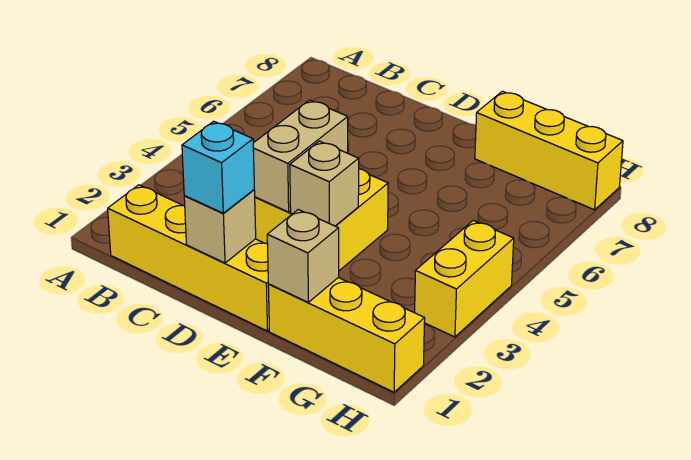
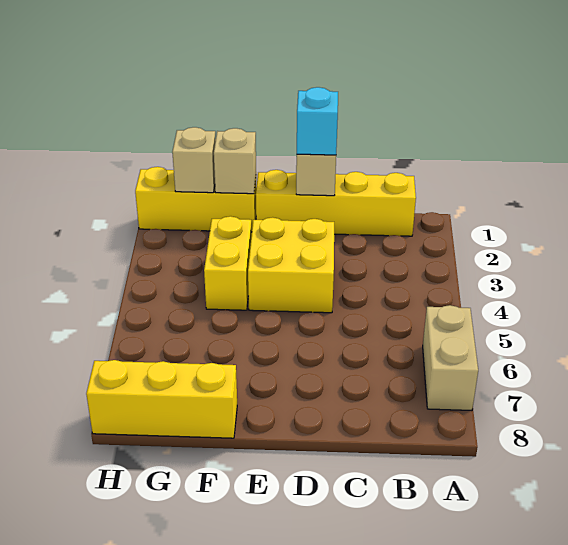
tan brick D3:D4 level 2 -> tan brick A6:A7 level 1
tan brick E3 level 2 -> tan brick G1 level 2
yellow brick H3:H4 level 1 -> yellow brick F3:F4 level 1

